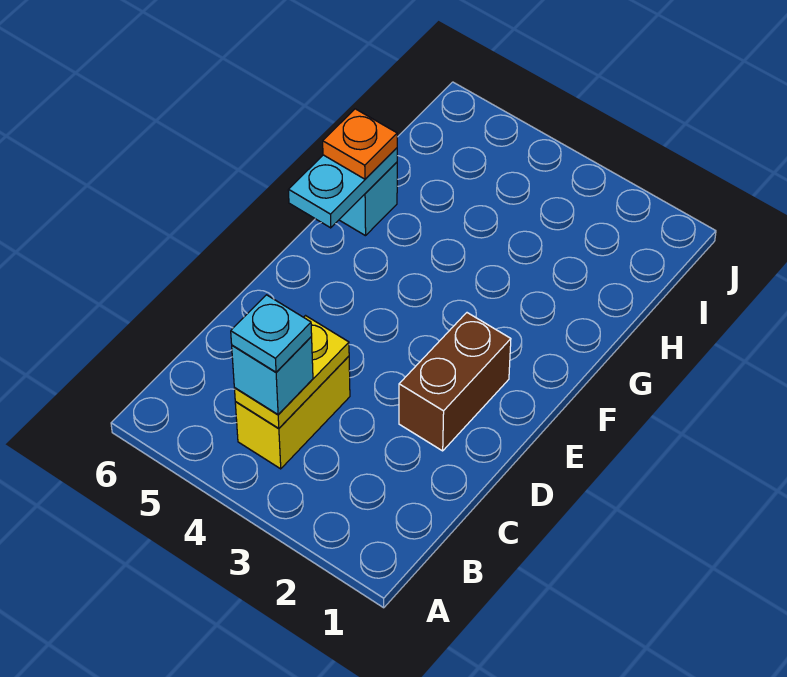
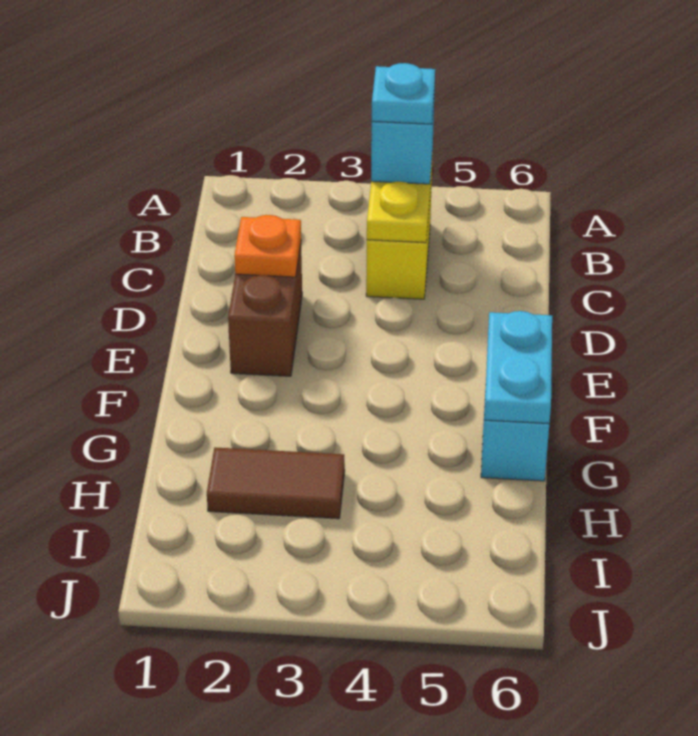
orange plate G6 level 3 -> orange plate D2 level 2
none -> brown tile H2:H3 level 1

